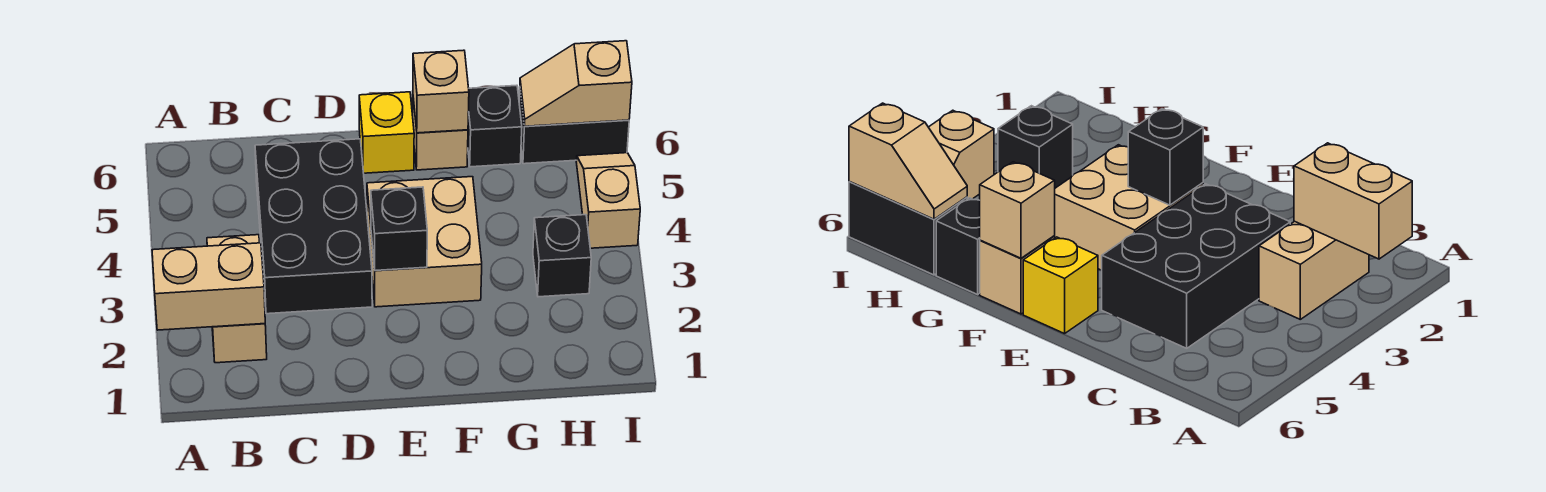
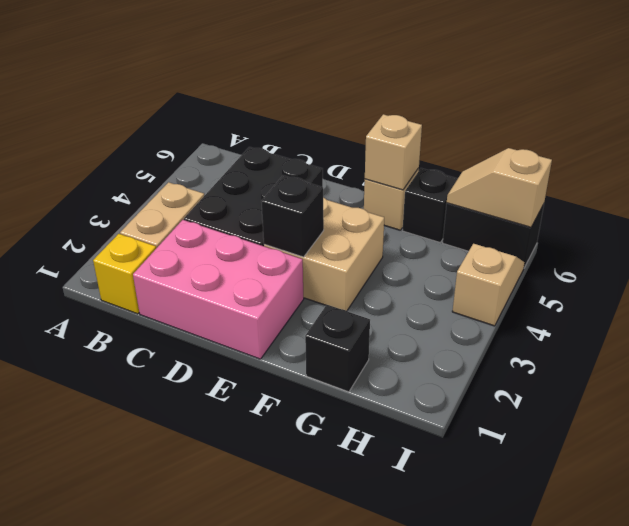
tan brick A2:B2 level 2 -> none
none -> pink brick C1:E2 level 1
yellow brick E6 level 1 -> yellow brick B1 level 1
black brick H3 level 1 -> black brick G1 level 1

